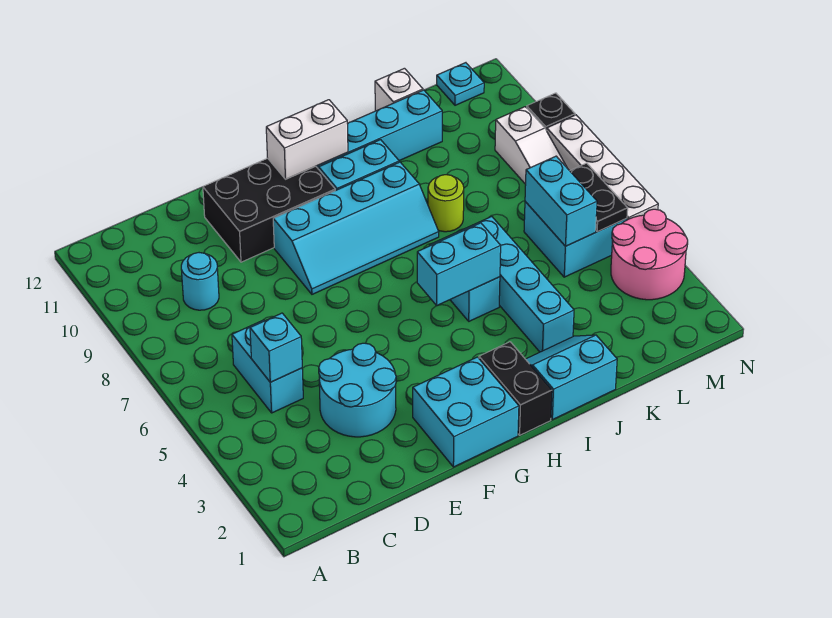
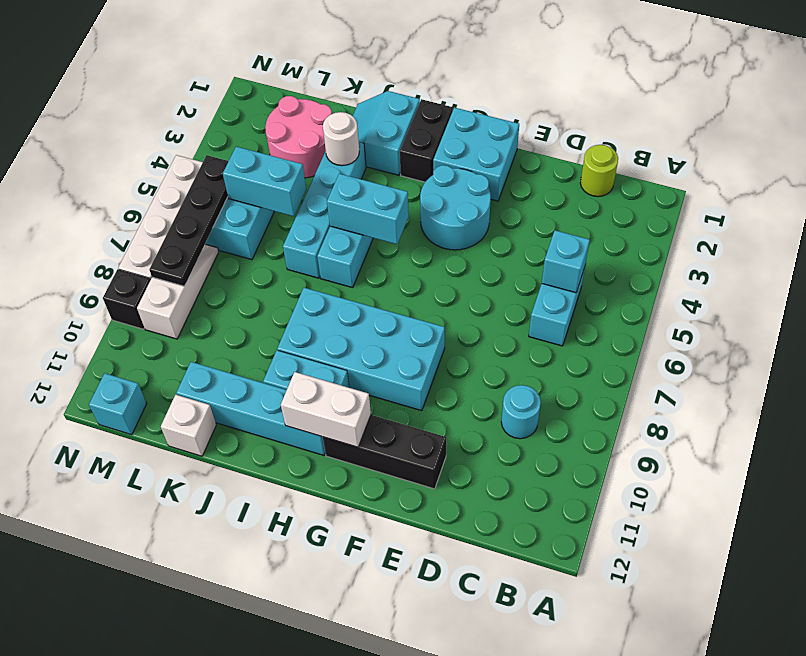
cyan round brick D3:E4 level 1 -> cyan round brick F3:G4 level 1
black brick E10:G11 level 1 -> black brick E11:G11 level 1
cyan slope F8:I9 level 1 top 9 -> cyan brick F8:I9 level 1
cyan slope I1:J2 level 1 top 1 -> cyan slope I1:J2 level 1 top I
none -> white round brick J3 level 2
lime round brick J8 level 1 -> lime round brick C1 level 1
cyan brick L5:L6 level 2 -> cyan brick K5:L5 level 2
pink round brick M3:N4 level 1 -> pink round brick K2:L3 level 1
black plate M5:M6 level 2 -> black plate M5:M8 level 2
cyan plate M12 level 1 -> cyan brick M12 level 1

